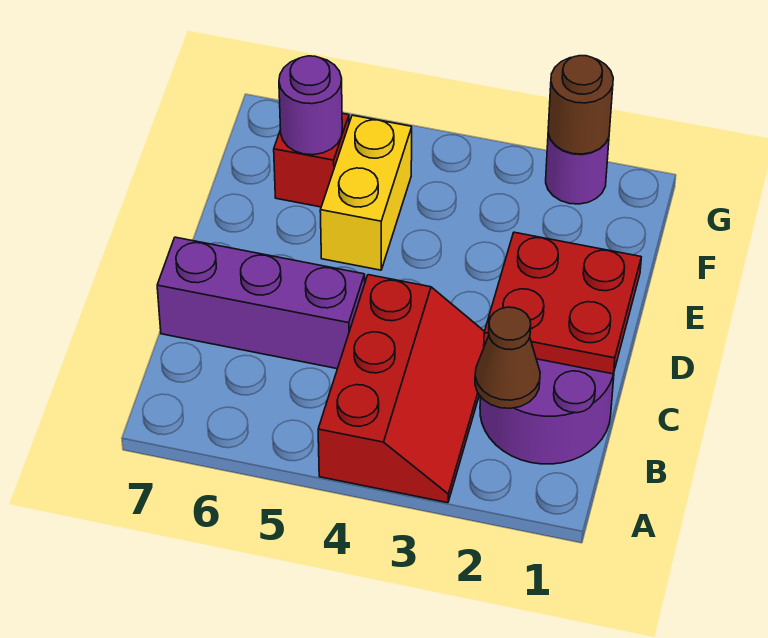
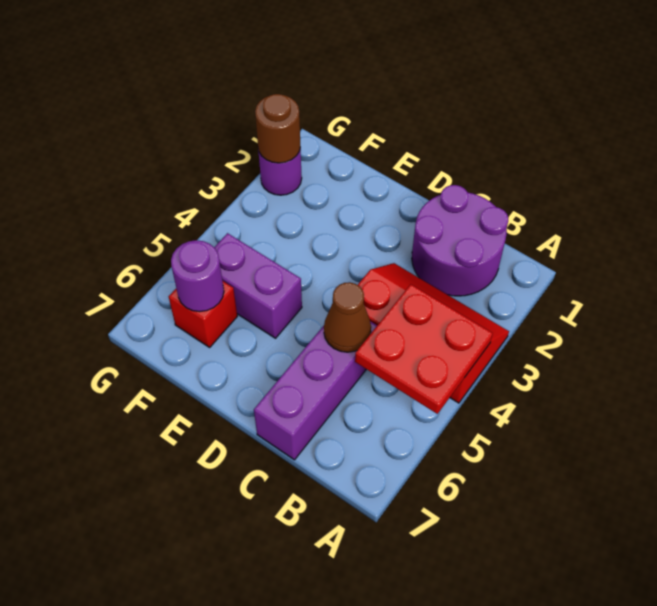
brown cone B2 level 2 -> brown cone C5 level 2
red plate C1:D2 level 2 -> red plate A4:B5 level 2
yellow brick E5:F5 level 1 -> purple brick E5:F5 level 1

